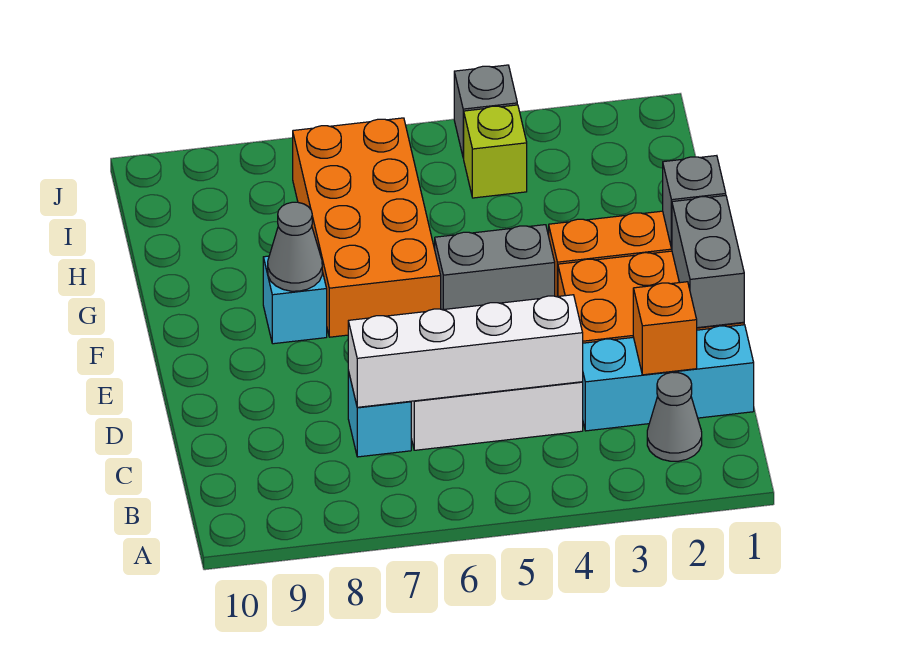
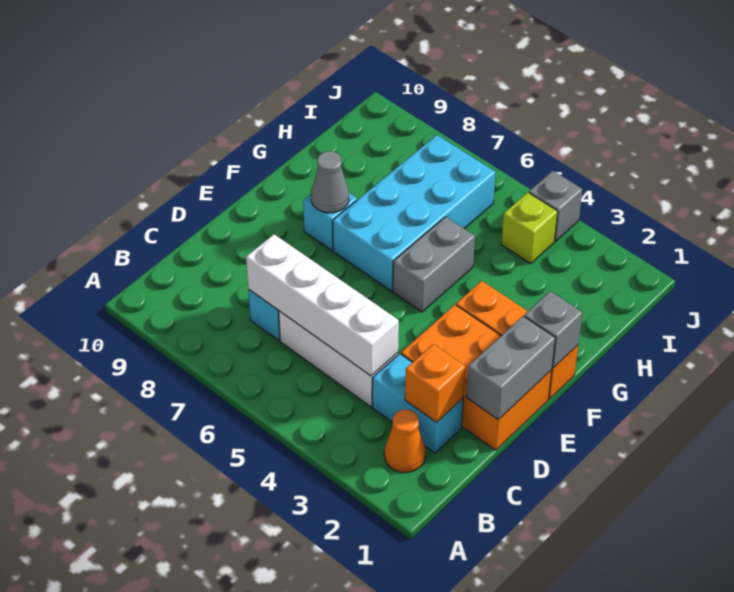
grey cone B2 level 1 -> orange cone B2 level 1
cyan brick C1:C3 level 1 -> cyan brick C2:C3 level 1
grey brick F4:F5 level 1 -> grey brick F5:G5 level 1
orange brick F6:I7 level 1 -> cyan brick F6:I7 level 1

